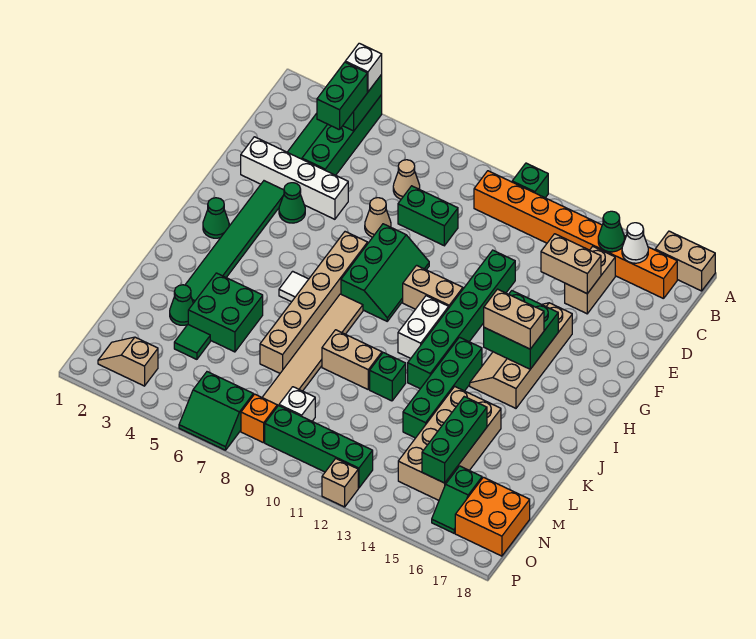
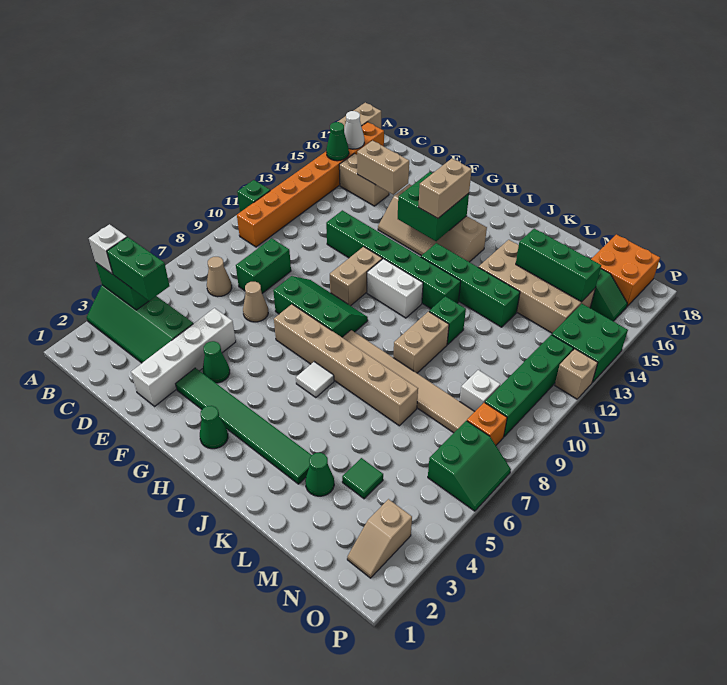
tan brick D14:D15 level 2 -> tan brick D15:E15 level 2
green brick K4:L5 level 1 -> green brick O13:P14 level 1

